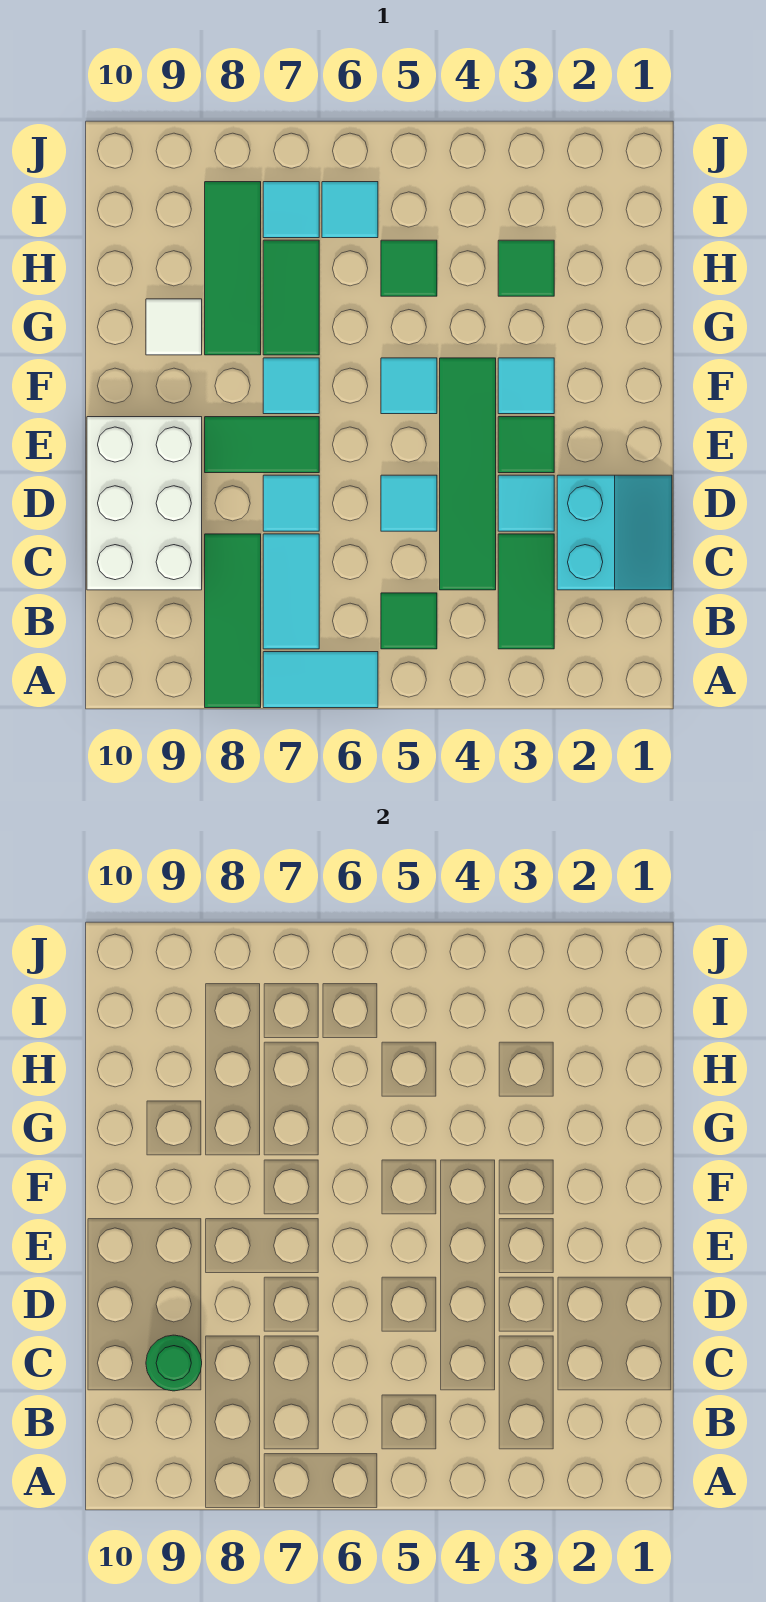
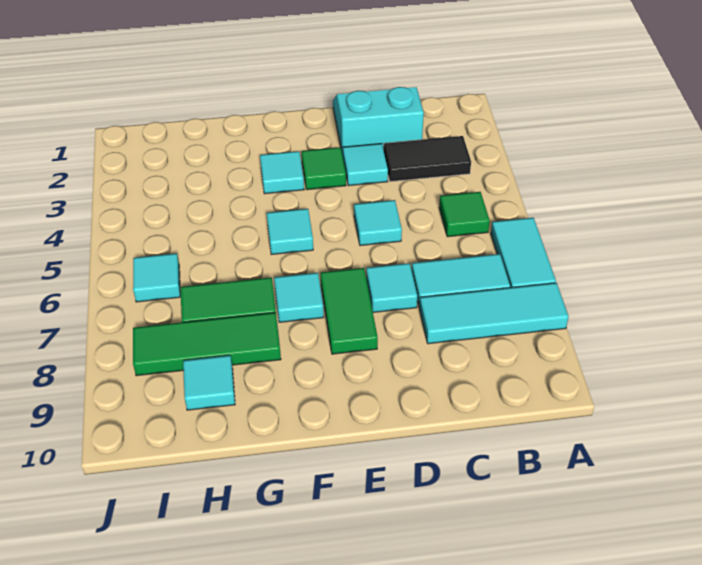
green tile A8:C8 level 1 -> cyan tile A8:C8 level 1
green tile B3:C3 level 1 -> black tile B3:C3 level 1
green tile C4:F4 level 1 -> none
white brick C9:E10 level 1 -> none
green round brick C9 level 2 -> none
white tile G9 level 1 -> none
green tile H3 level 1 -> none
green tile H5 level 1 -> none
cyan tile I7 level 1 -> cyan tile H9 level 1

